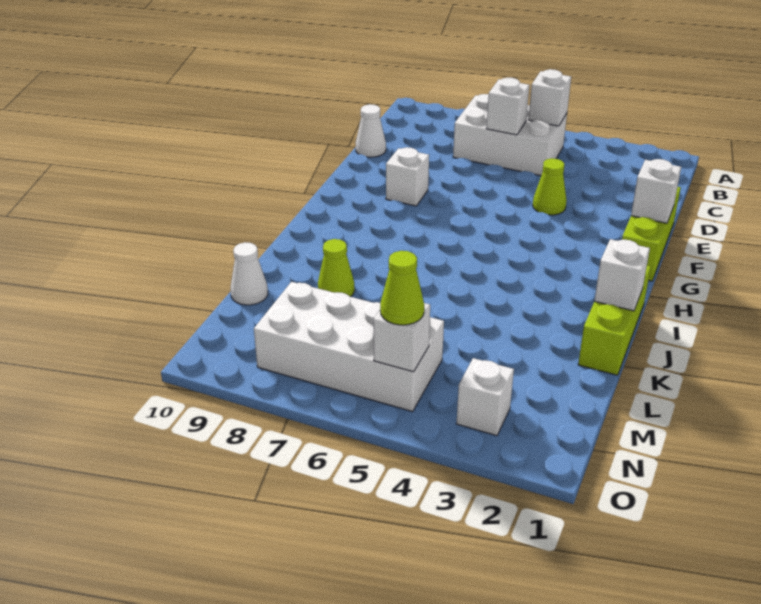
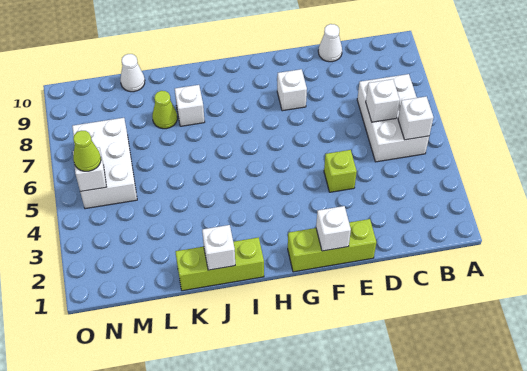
lime cone E4 level 1 -> lime brick E4 level 1
white brick M5:N8 level 1 -> white brick M5:N7 level 1
white brick N3 level 1 -> white brick J8 level 1

